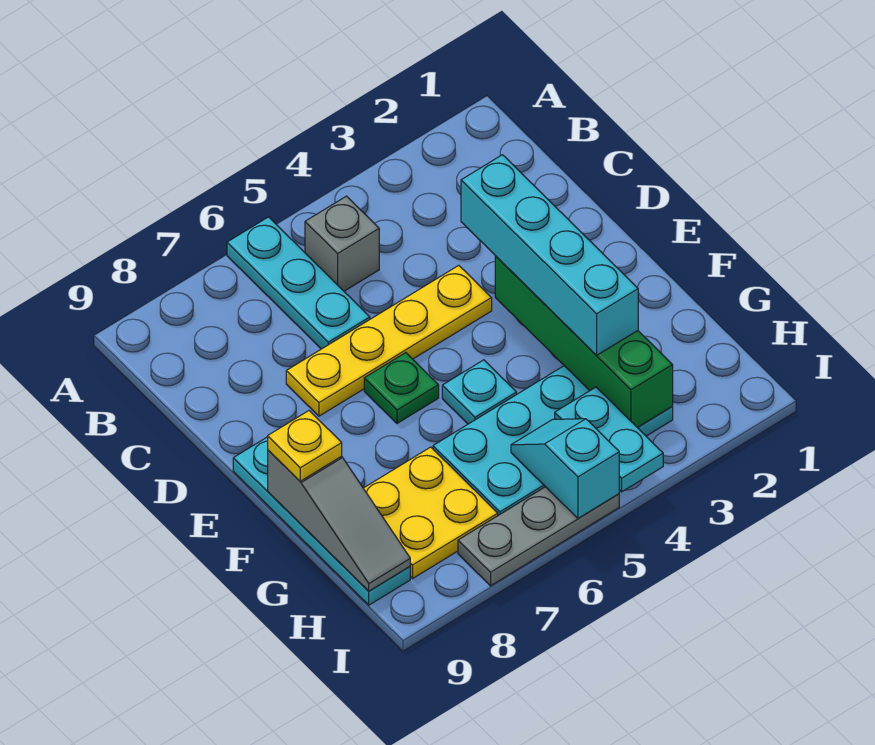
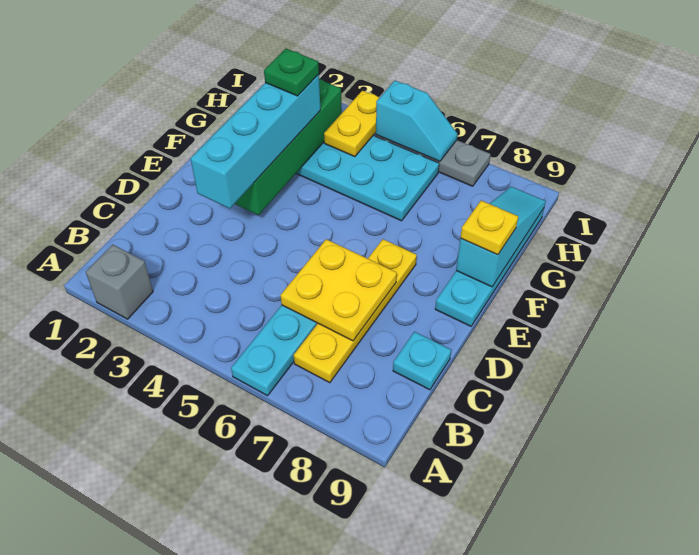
grey brick B5 level 1 -> grey brick A2 level 1
yellow plate D4:D7 level 1 -> yellow plate B7:E7 level 1
green plate E6 level 1 -> green plate G3 level 4
cyan plate F5 level 1 -> cyan plate C9 level 1
grey slope F9:H9 level 2 top F -> cyan slope F9:H9 level 2 top F
yellow plate G7:H8 level 1 -> yellow plate C6:D7 level 2
cyan plate H4:I4 level 2 -> yellow plate H4:I4 level 2
cyan slope H5:I5 level 2 top I -> cyan slope I5:I6 level 2 top 5

